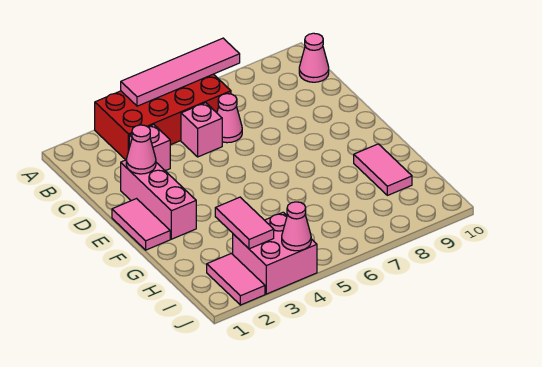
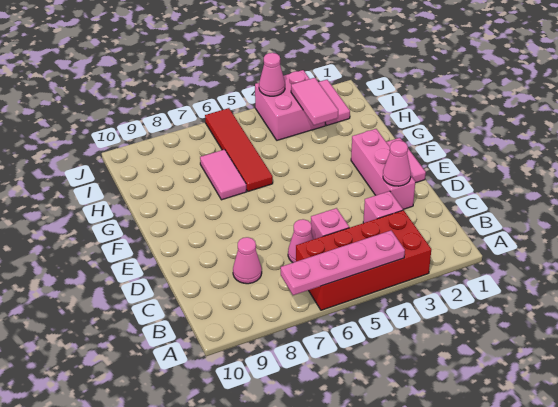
pink tile A4:A7 level 2 -> pink plate A4:A7 level 2
pink cone B10 level 1 -> pink cone C8 level 1
none -> red tile G6:J6 level 1
pink tile G9:H9 level 1 -> pink tile G7:H7 level 1

